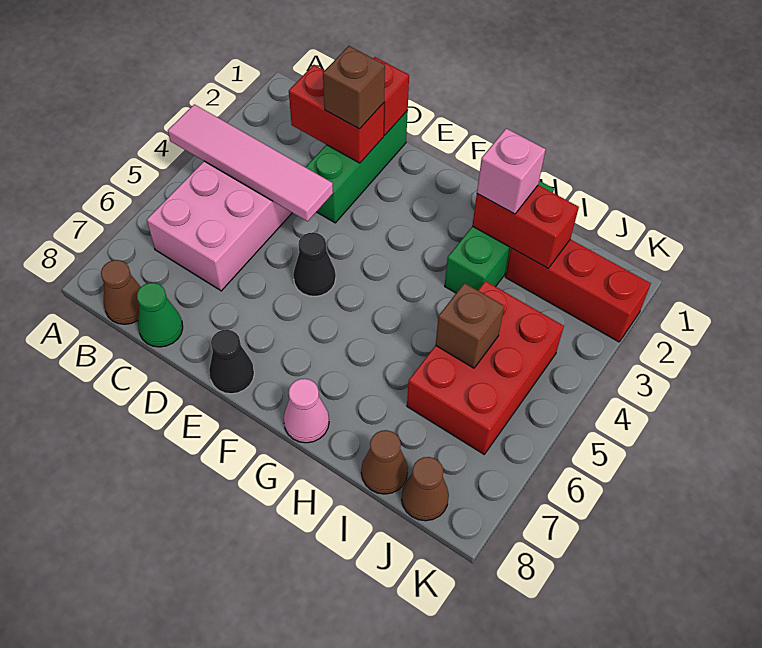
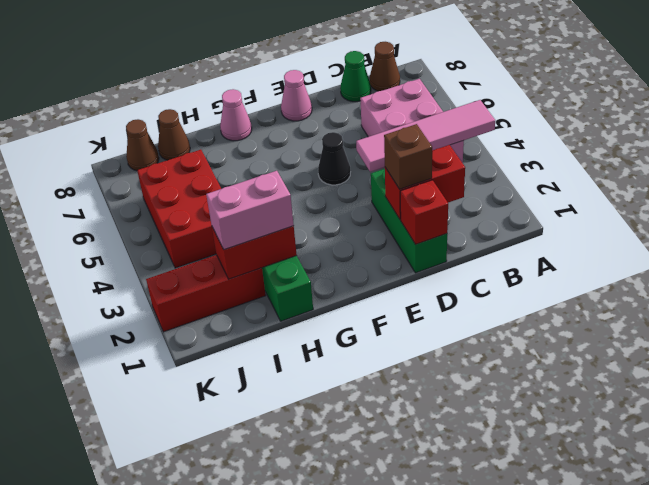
black cone E8 level 1 -> pink cone E8 level 1
pink brick H2 level 3 -> pink brick H2:I2 level 3
brown brick I5 level 2 -> none

